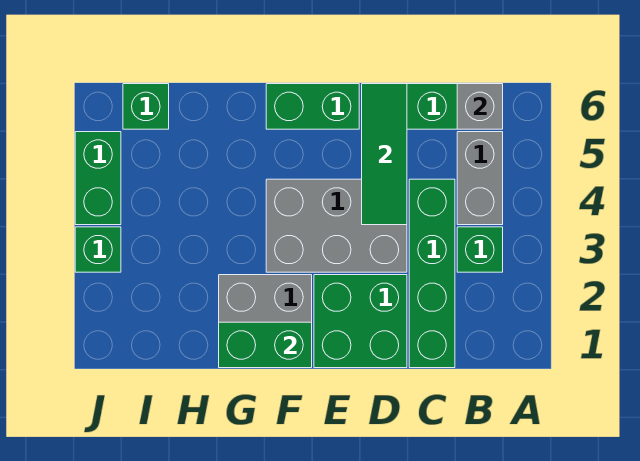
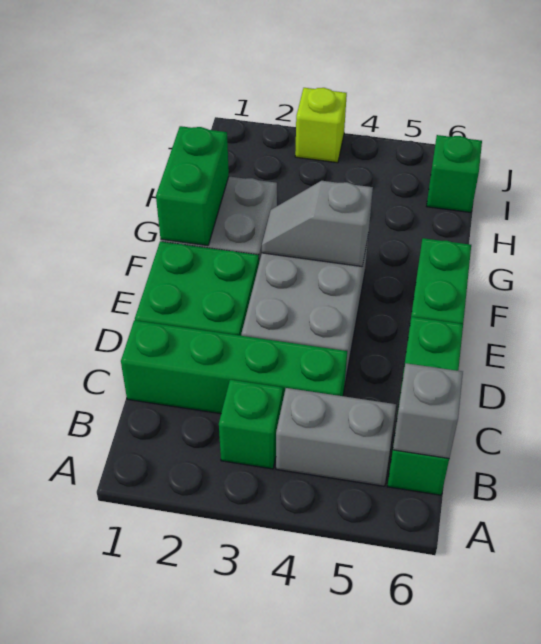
green tile D4:D6 level 2 -> none
none -> grey slope F3:F4 level 2 top 4
green brick J3 level 1 -> lime brick J3 level 1
green brick J4:J5 level 1 -> none

